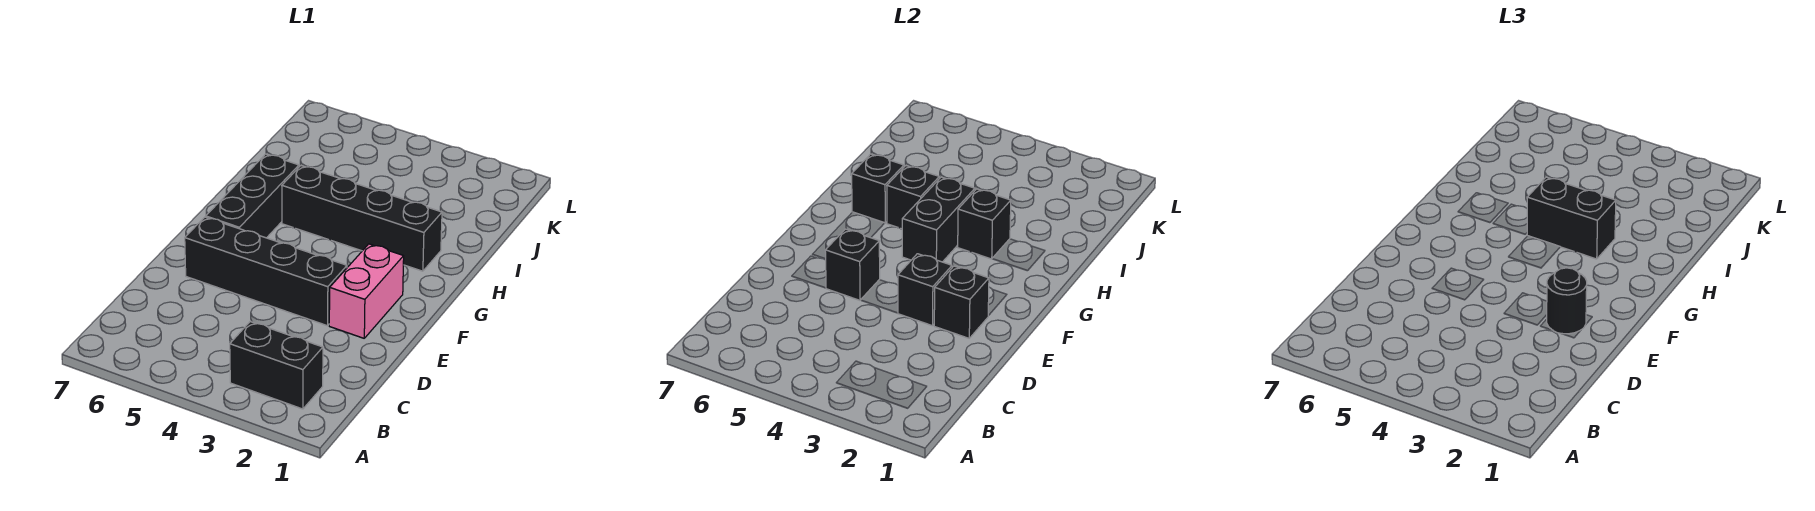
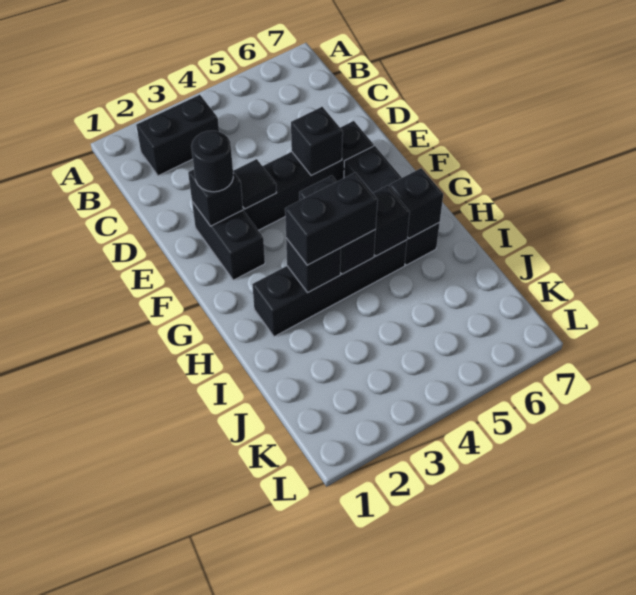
pink brick E2:F2 level 1 -> black brick E2:F2 level 1
black brick E3 level 2 -> black tile E3 level 2

